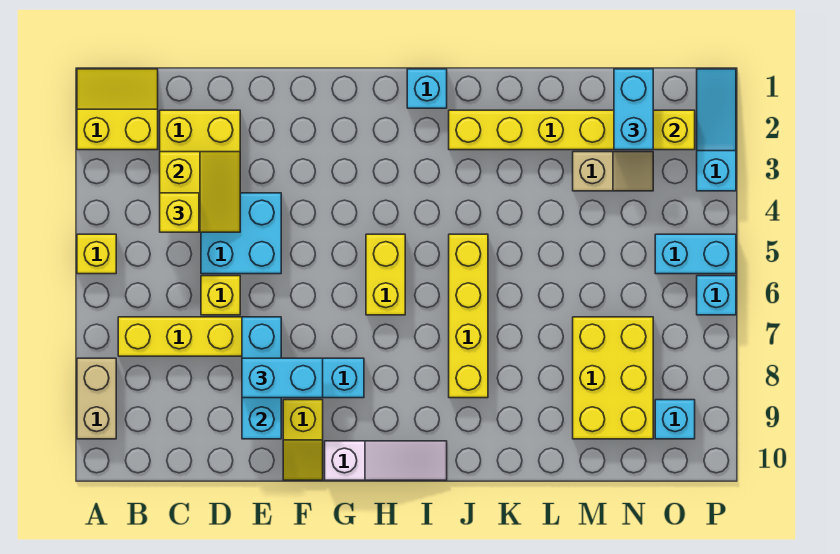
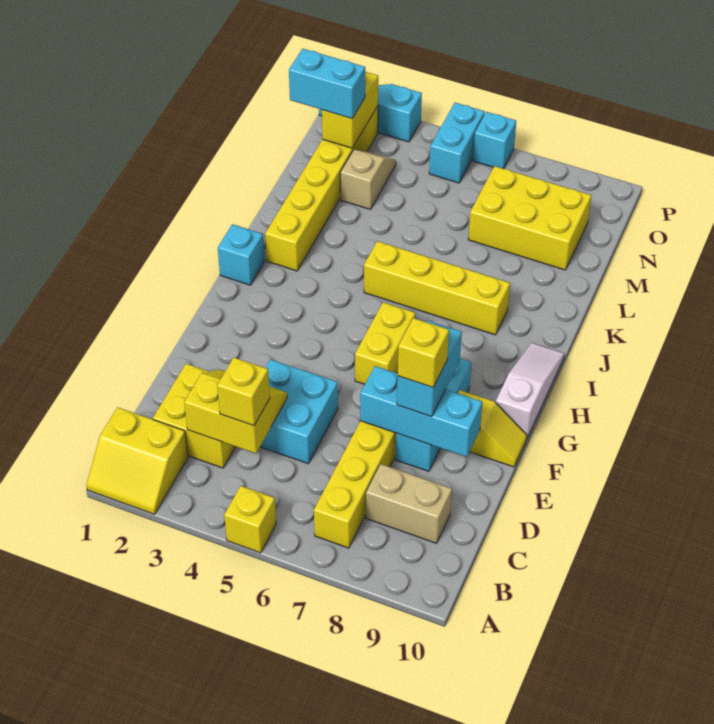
yellow slope A1:B2 level 1 top 2 -> yellow slope A1:B2 level 1 top B
tan brick A8:A9 level 1 -> tan brick C8:C9 level 1
yellow brick D6 level 1 -> yellow brick E8 level 4
yellow brick H5:H6 level 1 -> yellow brick G6:H6 level 1
cyan brick O9 level 1 -> none

